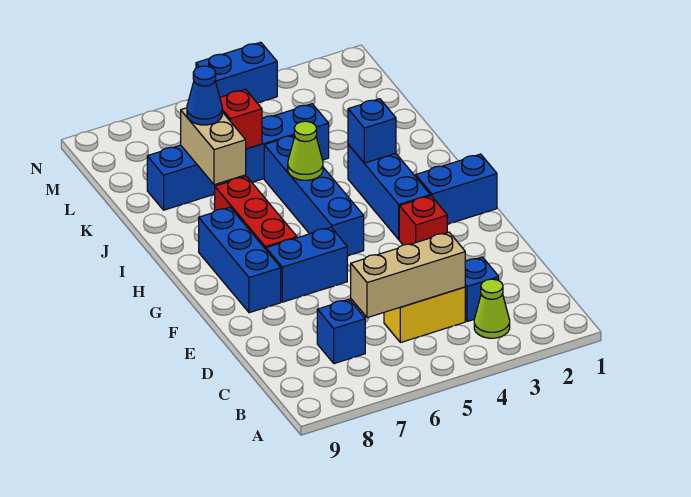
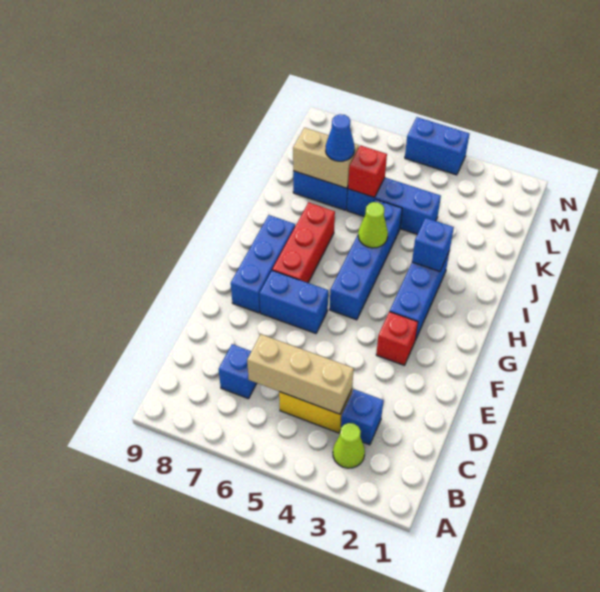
blue brick G1:G2 level 1 -> none
tan brick J7:K7 level 2 -> tan brick K7:K8 level 2

